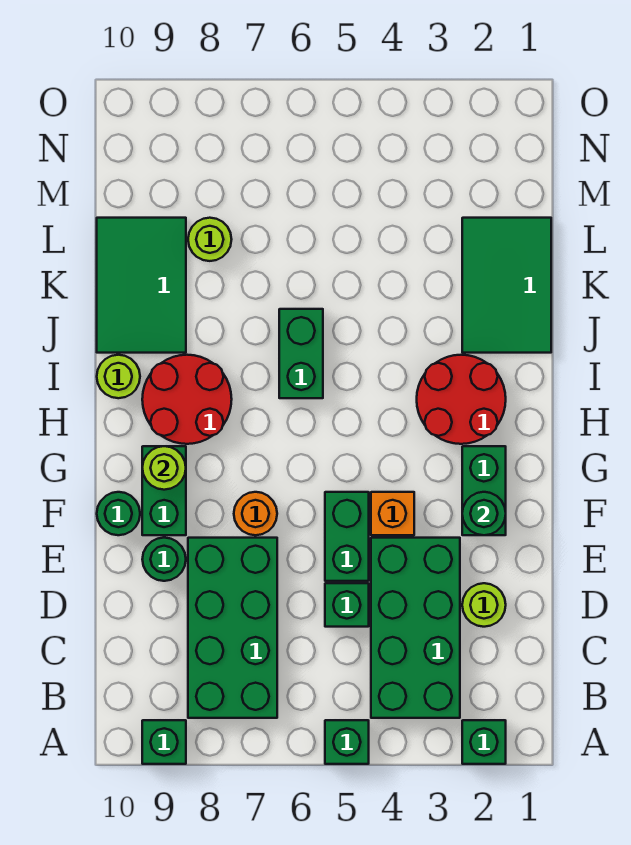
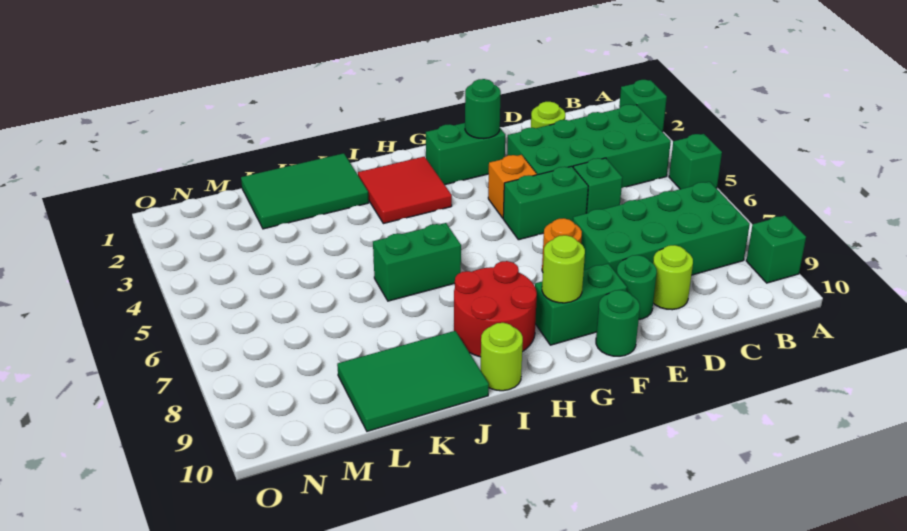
red round brick H2:I3 level 1 -> red tile H2:I3 level 1
lime round brick L8 level 1 -> lime round brick D9 level 1

